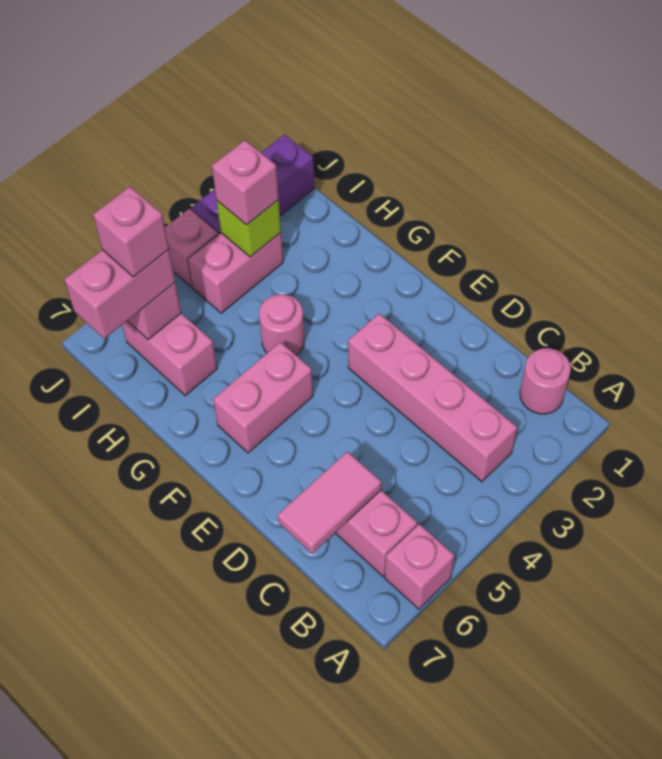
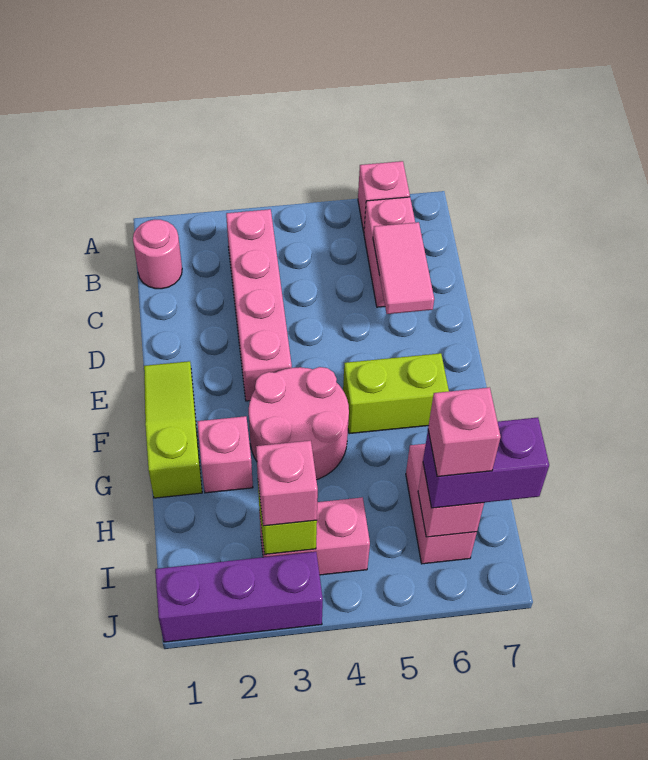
pink tile C6:C7 level 2 -> pink tile C6:D6 level 2
none -> lime slope E1:G1 level 1 top G
pink brick F5:F6 level 1 -> lime brick F5:F6 level 1
pink round brick G4 level 1 -> pink round brick F3:G4 level 1
pink brick I6:I7 level 3 -> purple brick I6:I7 level 3
pink brick J4 level 1 -> pink brick G2 level 1

